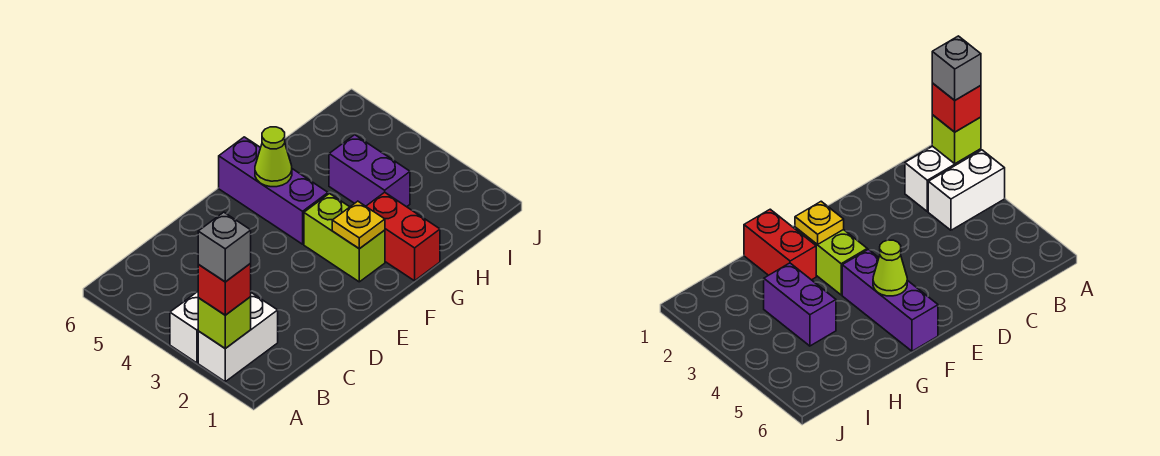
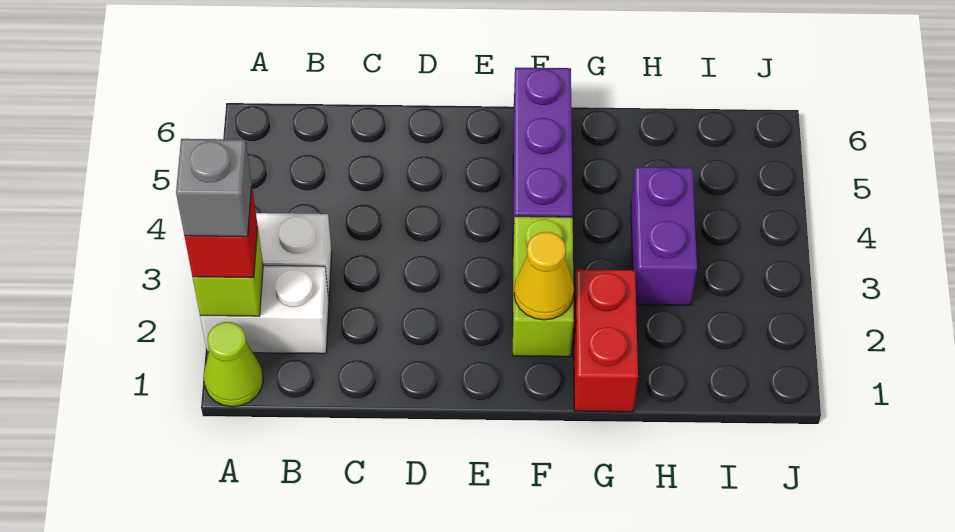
yellow plate F2 level 2 -> yellow cone F2 level 2
lime cone F5 level 2 -> lime cone A1 level 1

